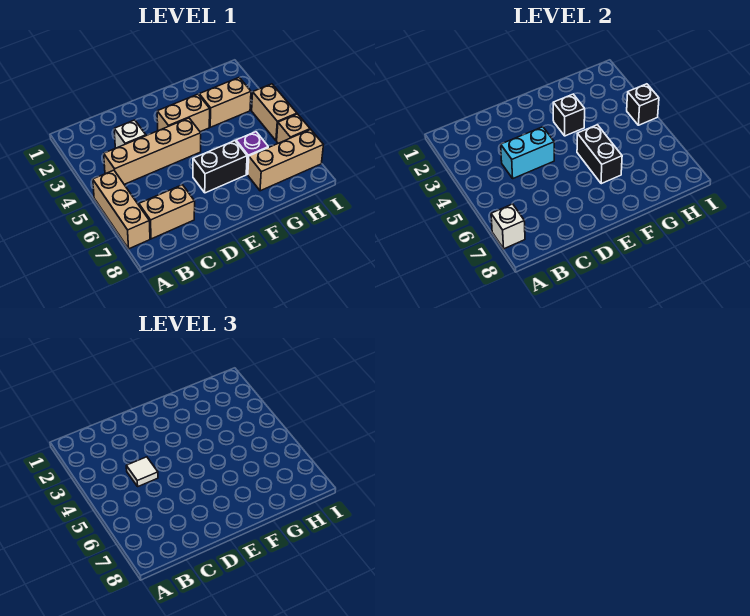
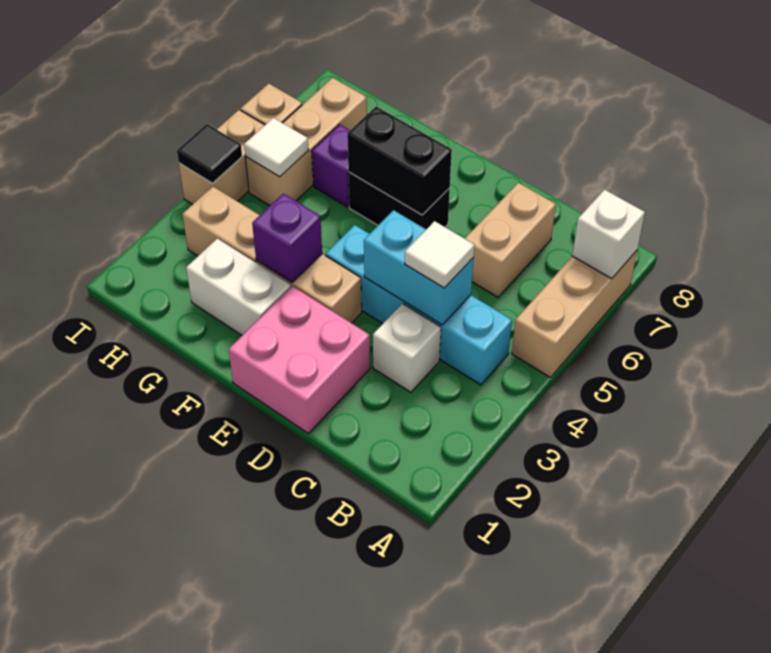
tan brick B4:E4 level 1 -> cyan brick B4:E4 level 1
tan brick B7:C7 level 1 -> tan brick C6:C7 level 1
none -> pink brick D1:E2 level 1
none -> white brick F2:G2 level 1
black brick F3 level 2 -> purple brick F3 level 2
black brick F5:F6 level 2 -> black brick E6:F6 level 2
tan brick G7:I7 level 1 -> tan brick H5:H7 level 1
none -> white tile H5 level 2
black brick I4 level 2 -> black tile I4 level 2

